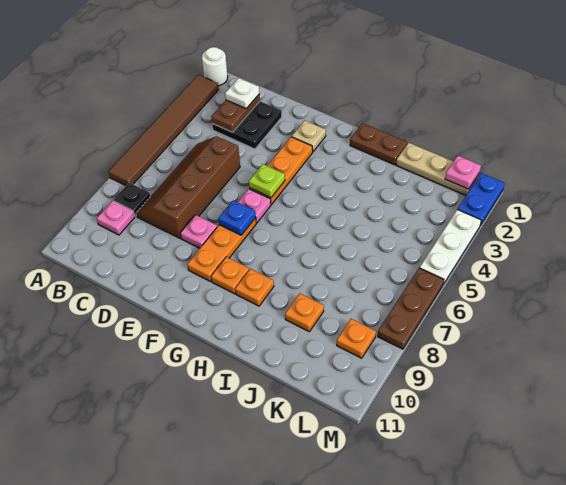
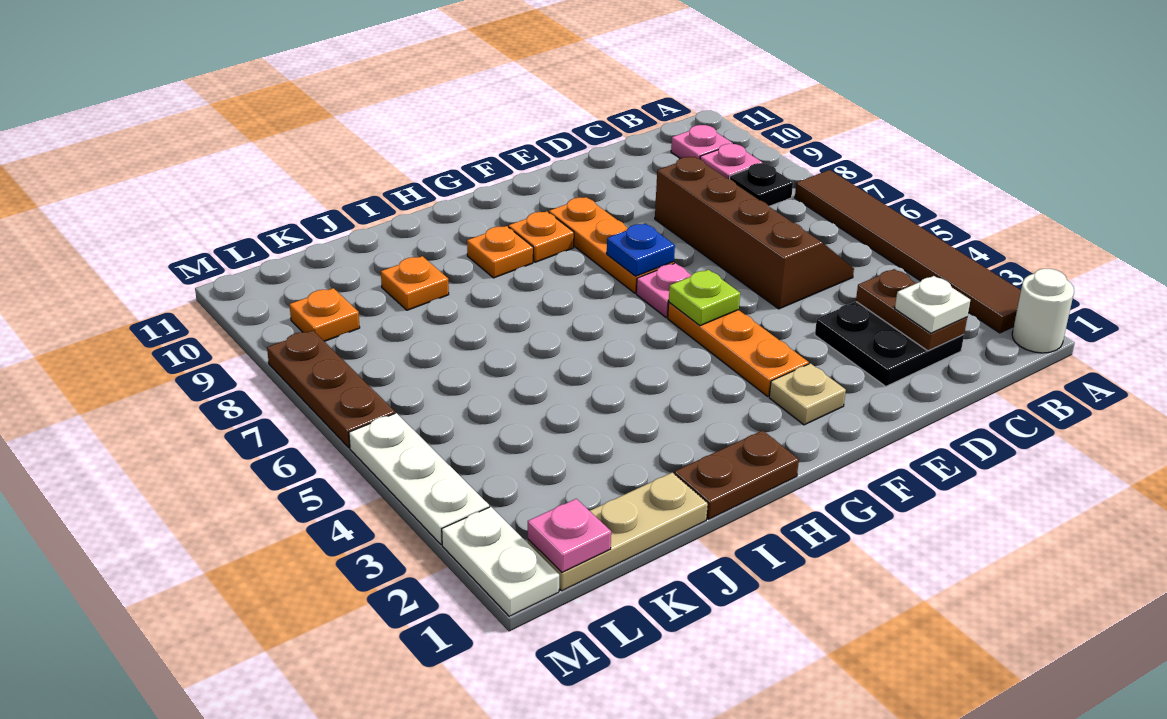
pink plate E8 level 1 -> pink plate B10 level 1
blue plate M1:M2 level 1 -> white plate M1:M2 level 1

